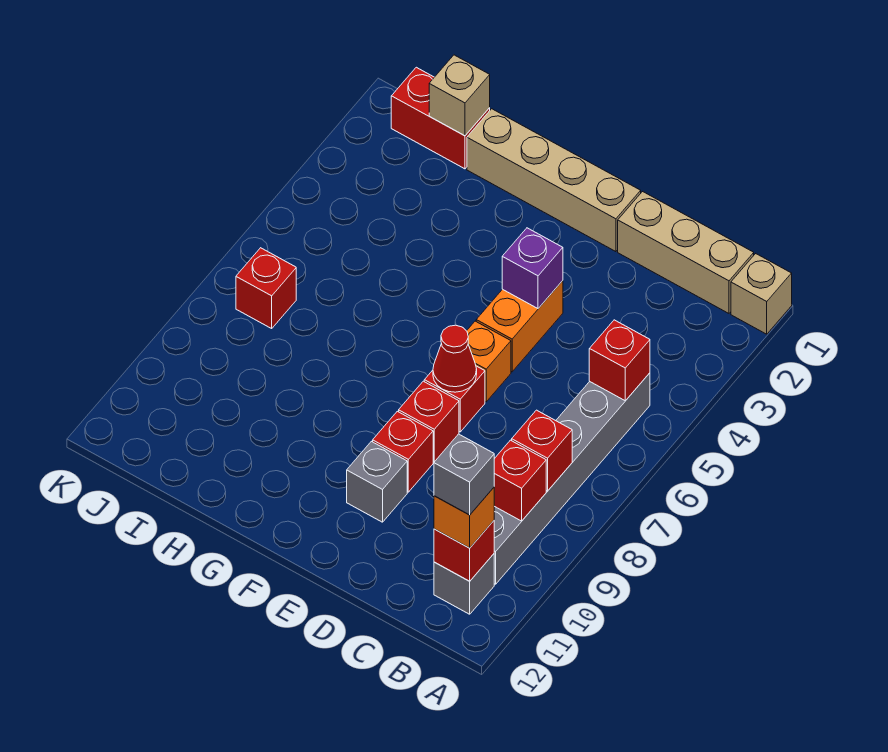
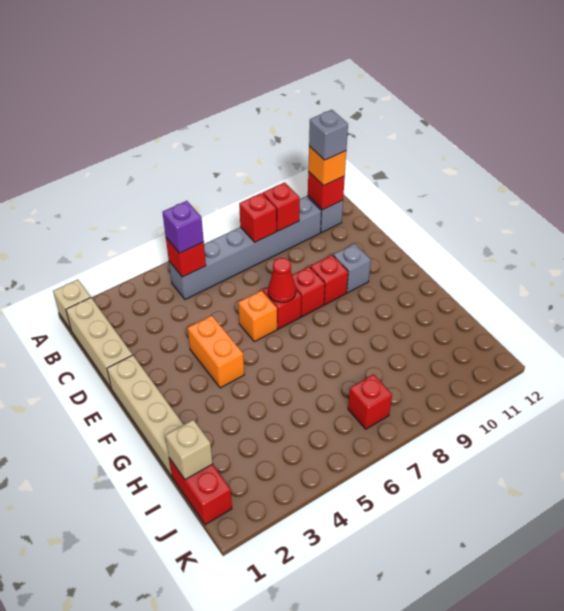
orange brick E4:E5 level 1 -> orange brick E4:F4 level 1
purple brick E4 level 2 -> purple brick B5 level 3

